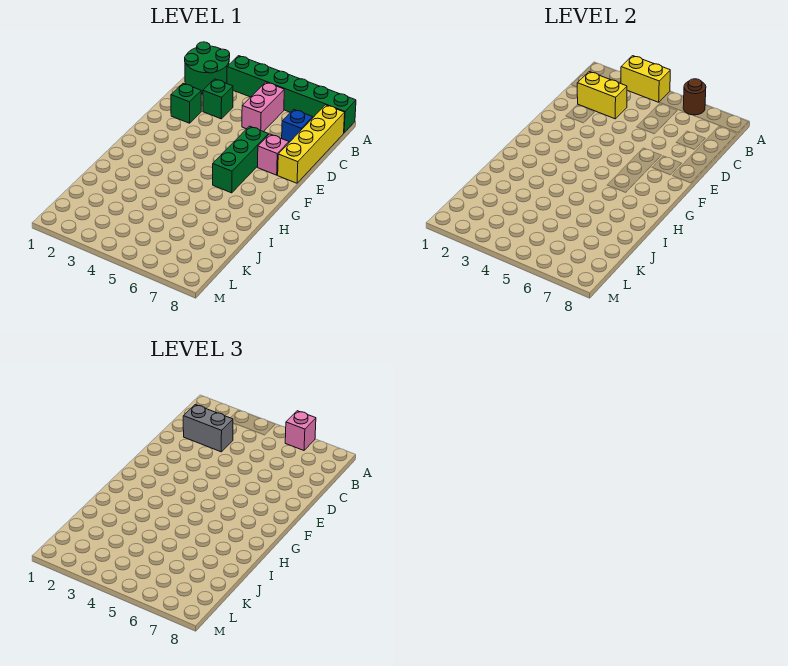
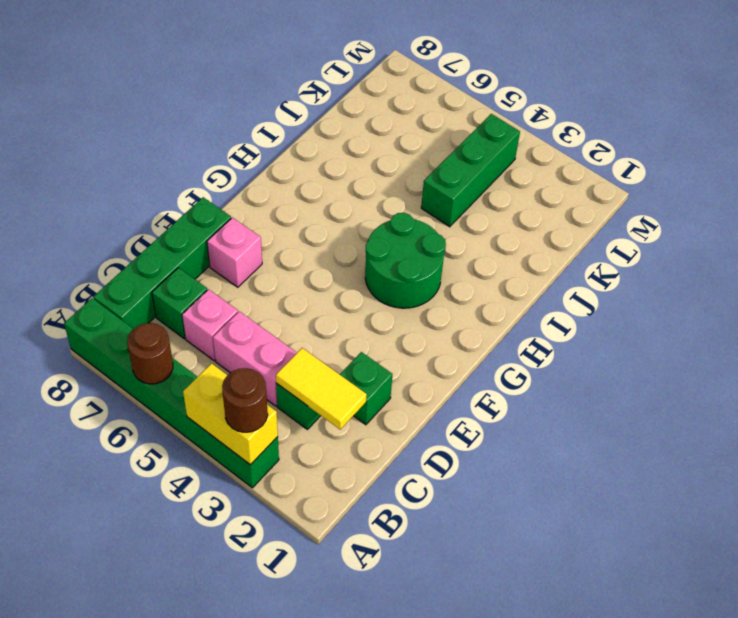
green round brick A1:B2 level 1 -> green round brick G3:H4 level 1
none -> brown round brick A3 level 3
pink brick A6 level 3 -> pink brick C6 level 1
pink brick B5:C5 level 1 -> pink brick C4:C5 level 1
yellow brick B8:E8 level 1 -> green brick B8:E8 level 1
yellow brick C2:C3 level 2 -> yellow tile C2:C3 level 2
grey brick C2:C3 level 3 -> none
blue brick C7 level 1 -> green brick C7 level 1
green brick E6:G6 level 1 -> green brick J4:L4 level 1

